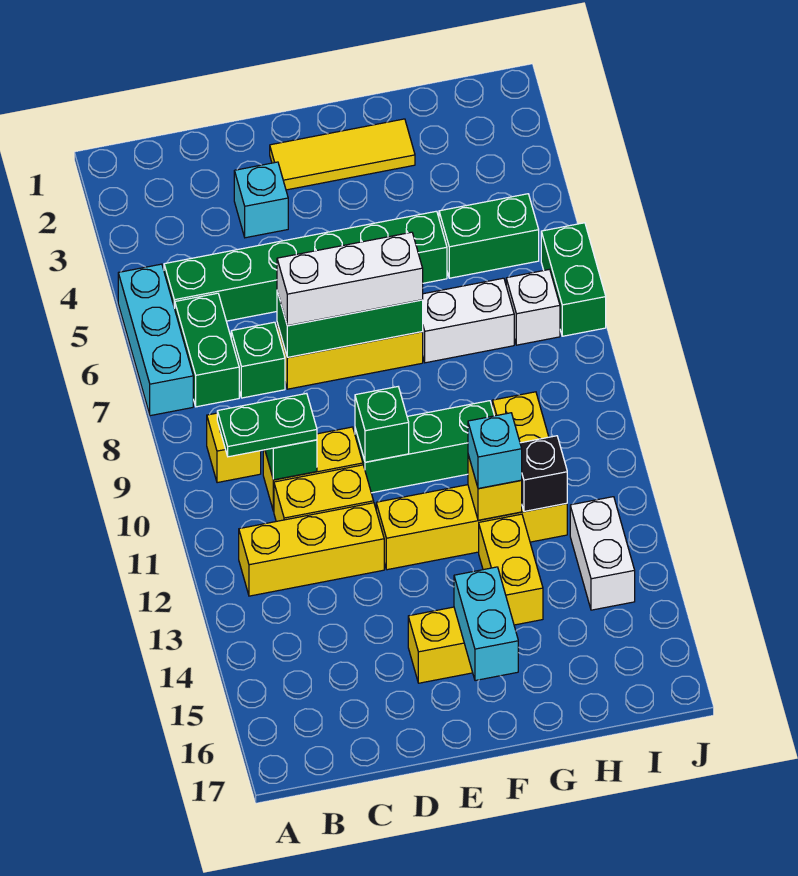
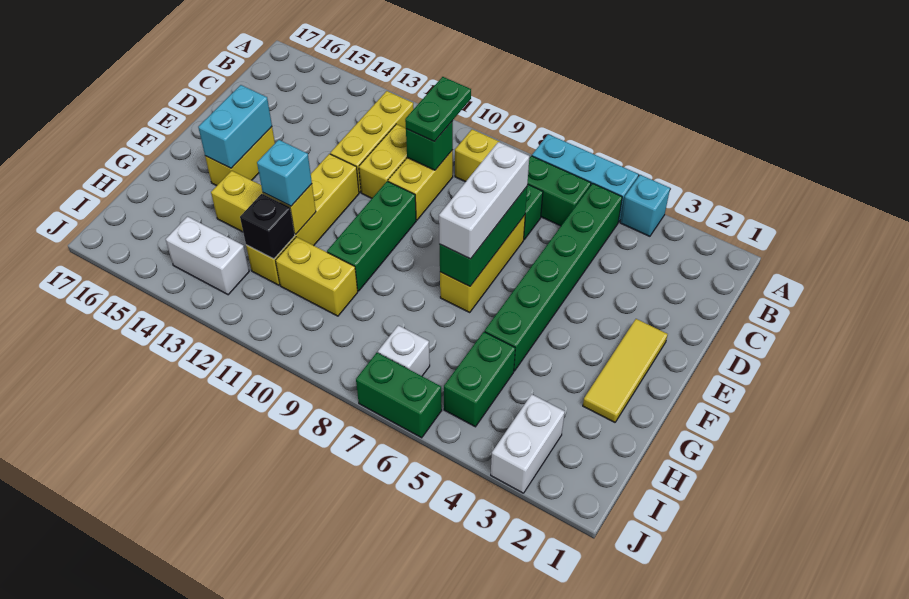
cyan brick D3 level 1 -> cyan brick A4 level 1
green brick E10 level 2 -> none
cyan brick F15:F16 level 2 -> cyan brick E15:F15 level 2
white brick G7:H7 level 1 -> white brick I3:J3 level 1

